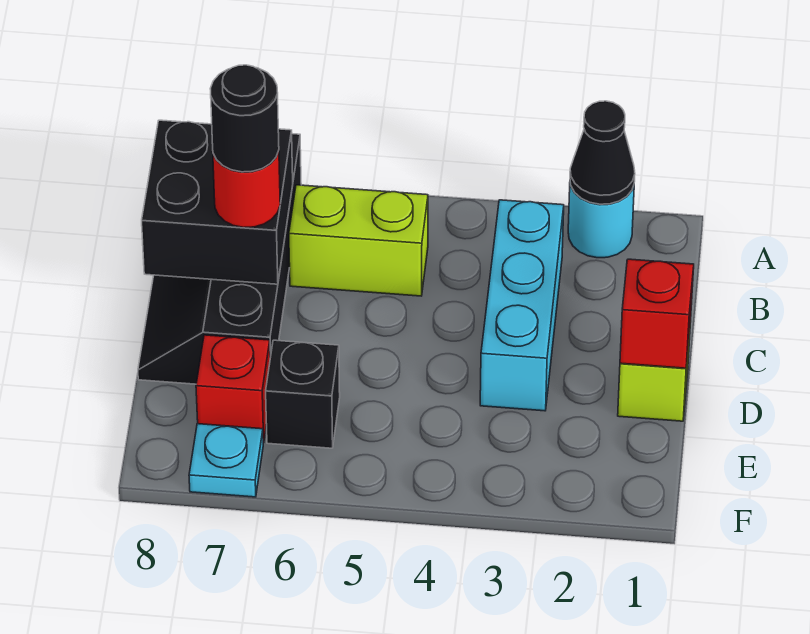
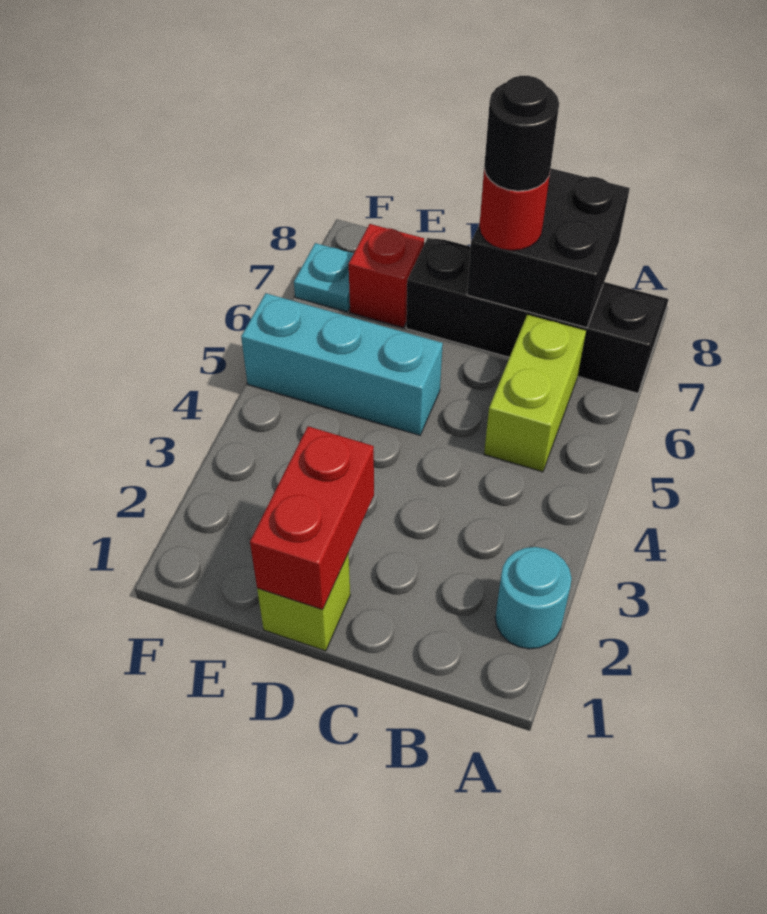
black cone A2 level 2 -> none
cyan brick B3:D3 level 1 -> cyan brick D5:F5 level 1
red brick D1 level 2 -> red brick D1:D2 level 2
black brick E6 level 1 -> none

